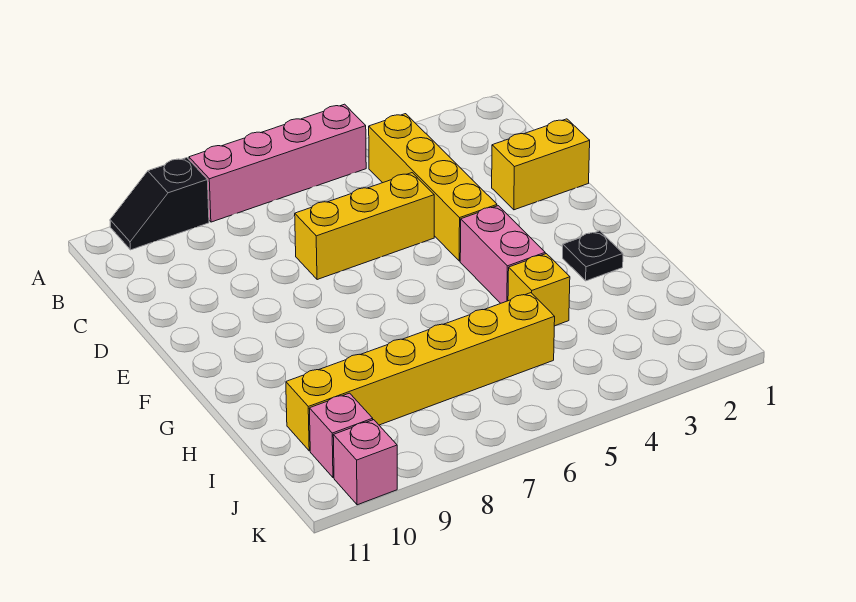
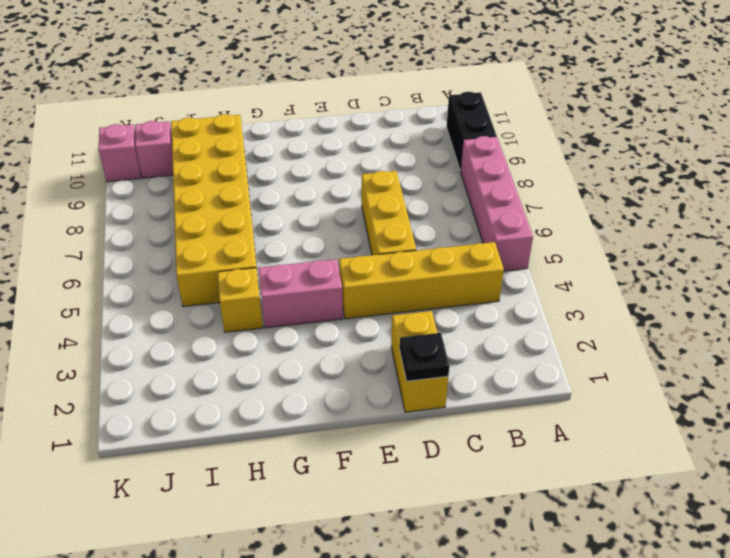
black slope A9:A10 level 1 top 9 -> black brick A9:A10 level 1
black plate G2 level 1 -> black plate D1 level 2
yellow brick I5:I10 level 1 -> yellow brick H5:I10 level 1

